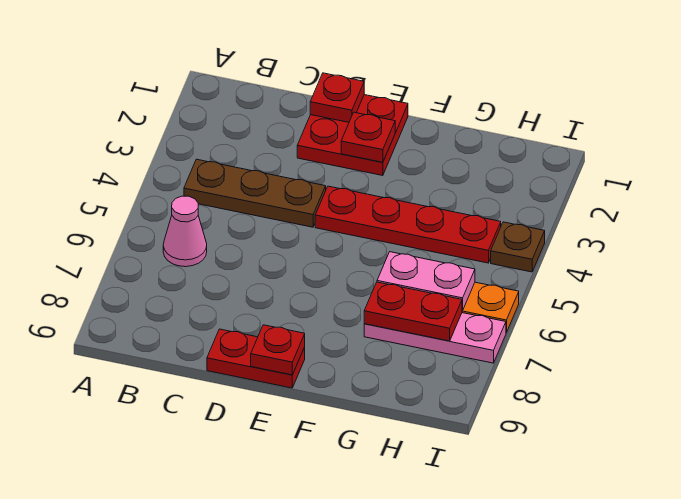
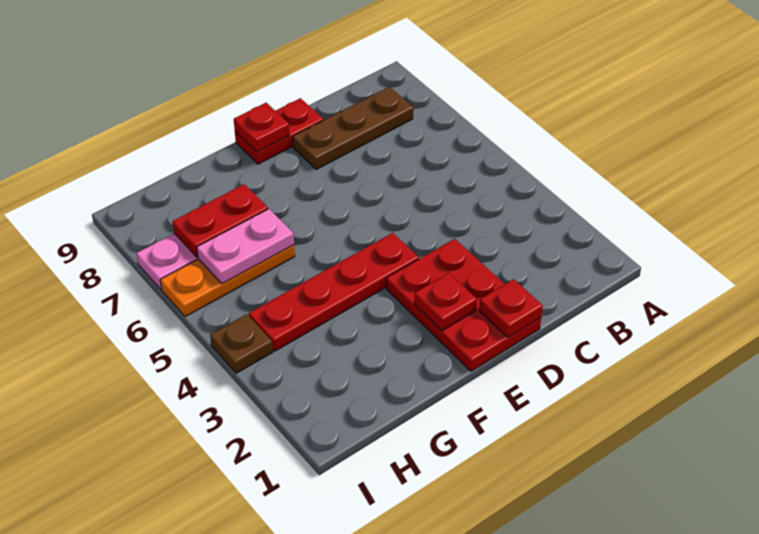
brown plate B4:D4 level 1 -> brown plate B8:D8 level 1
pink cone B6 level 1 -> none
red plate D1:E2 level 1 -> red plate D1:E3 level 1

